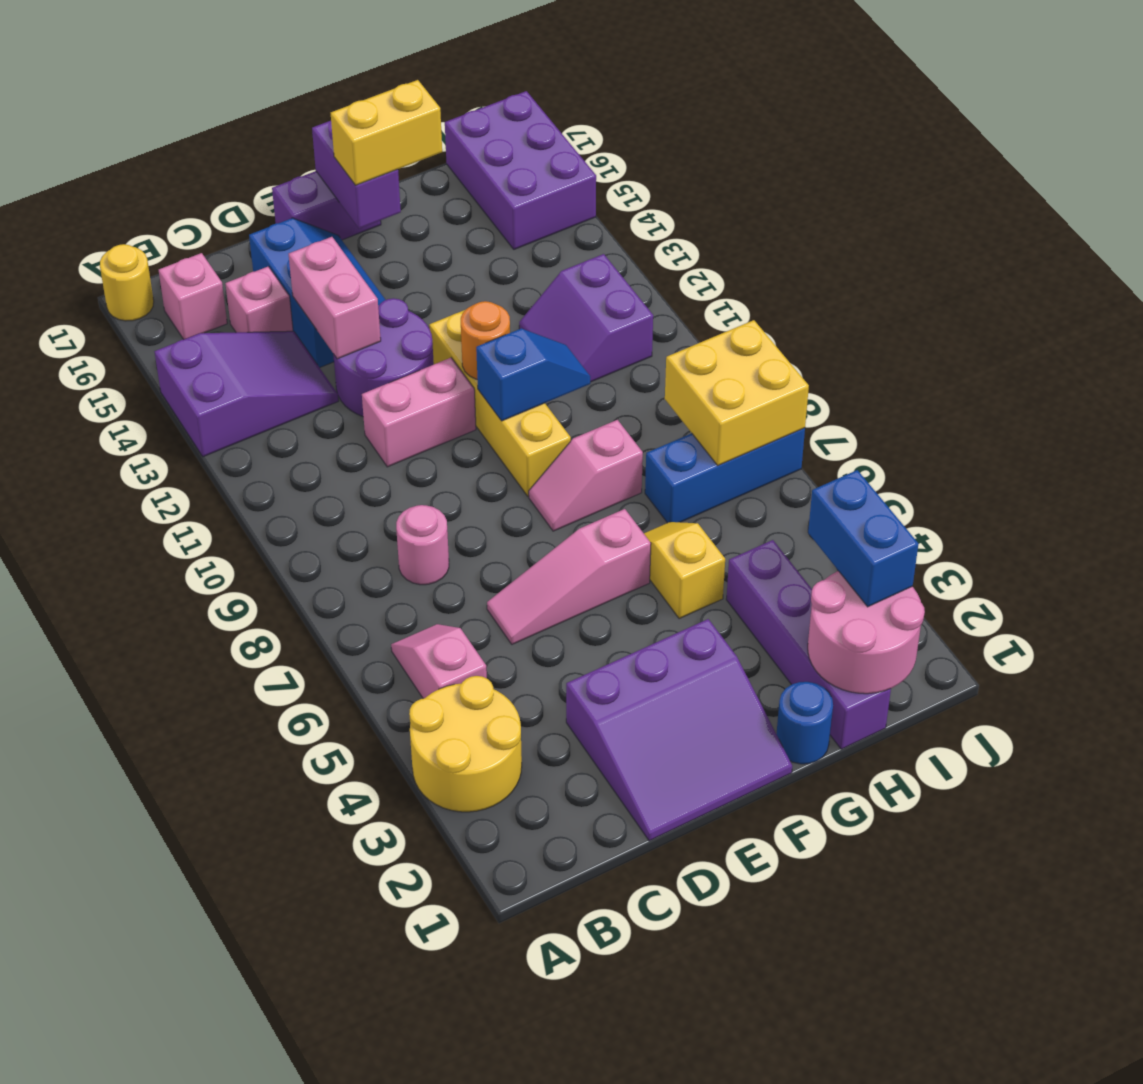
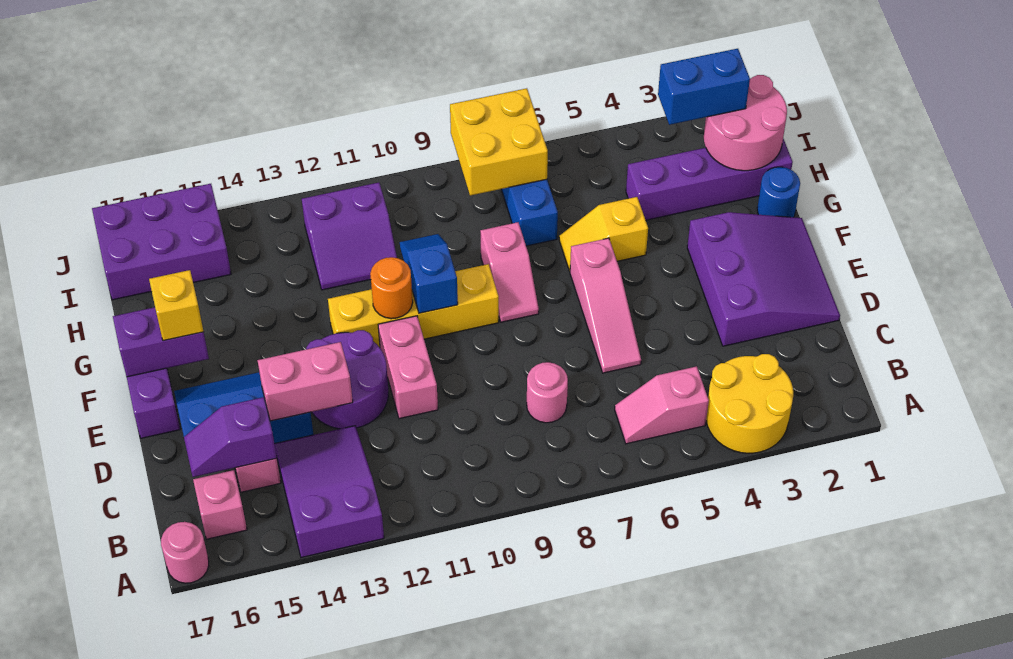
yellow round brick A17 level 1 -> pink round brick A17 level 1
none -> purple slope C15:C16 level 2 top 15
yellow brick F16:G16 level 3 -> yellow brick F16 level 3

